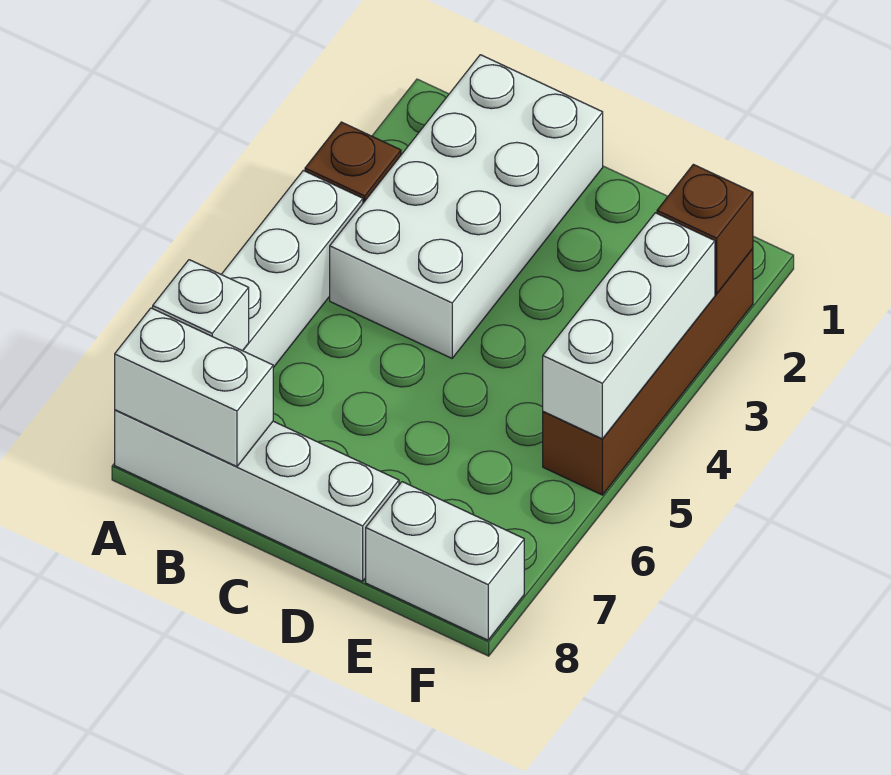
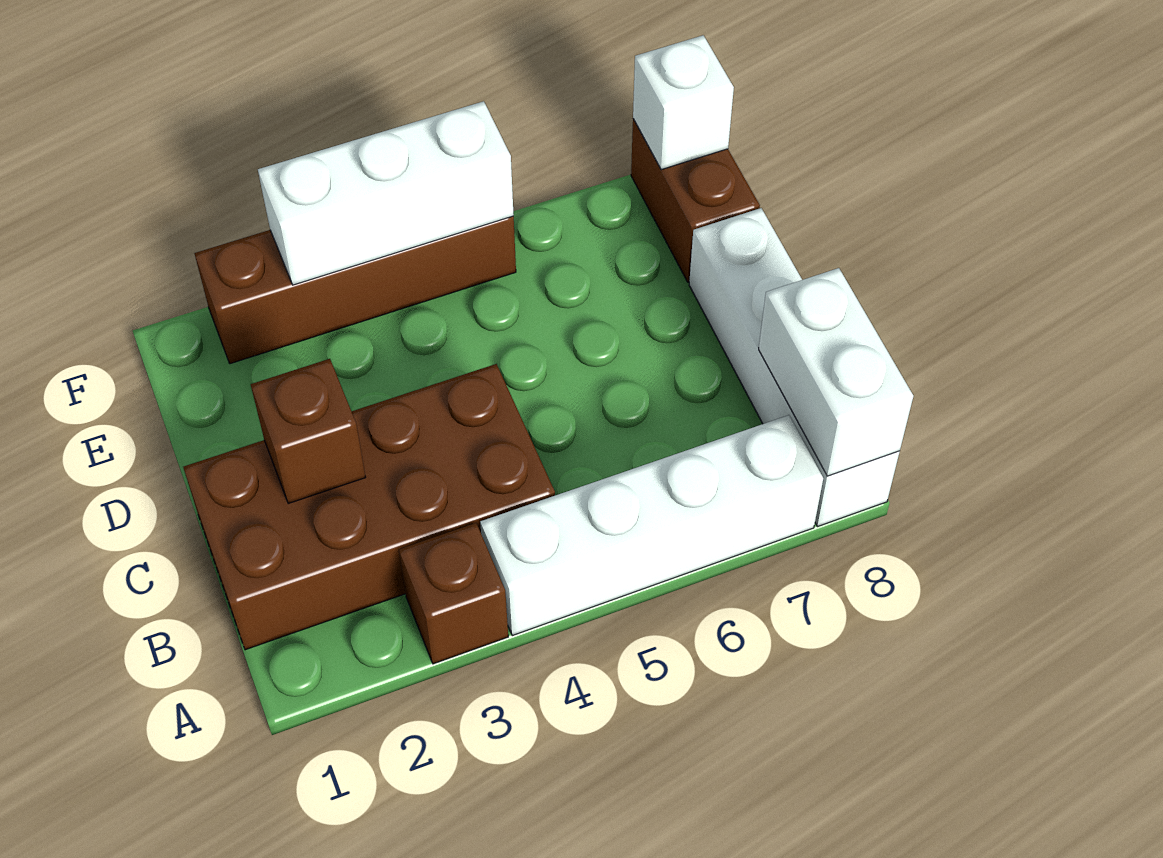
white brick A7 level 2 -> white brick F8 level 2
white brick B1:C4 level 1 -> brown brick B1:C4 level 1
white brick E8:F8 level 1 -> brown brick E8:F8 level 1
brown brick F2 level 2 -> brown brick C2 level 2

